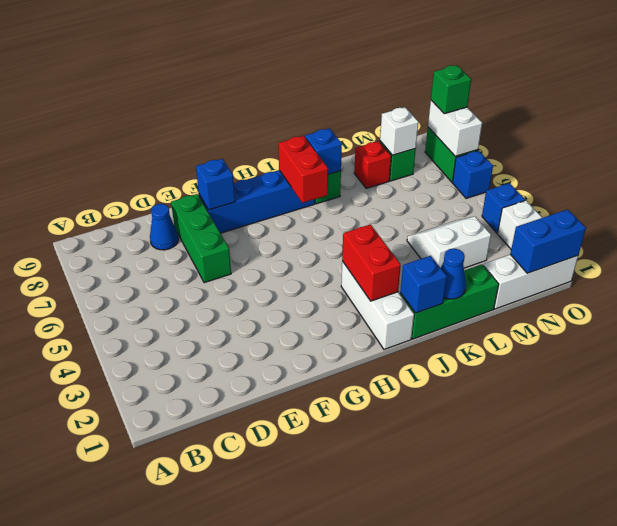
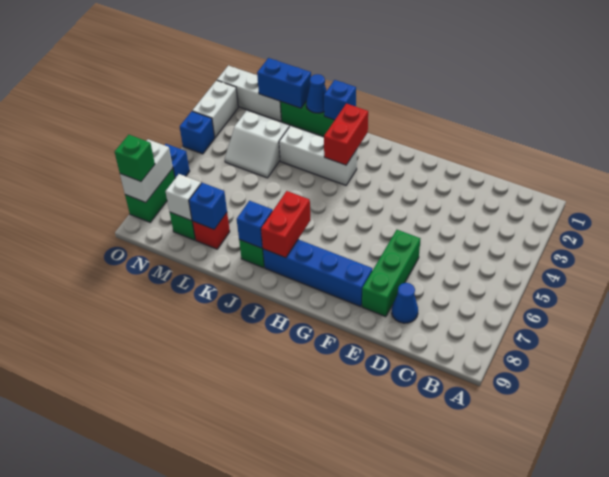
blue brick F8 level 2 -> blue brick L8 level 2
white brick I1:I3 level 1 -> white brick I3:K3 level 1
blue brick N1:O1 level 2 -> blue brick L1:M1 level 2

